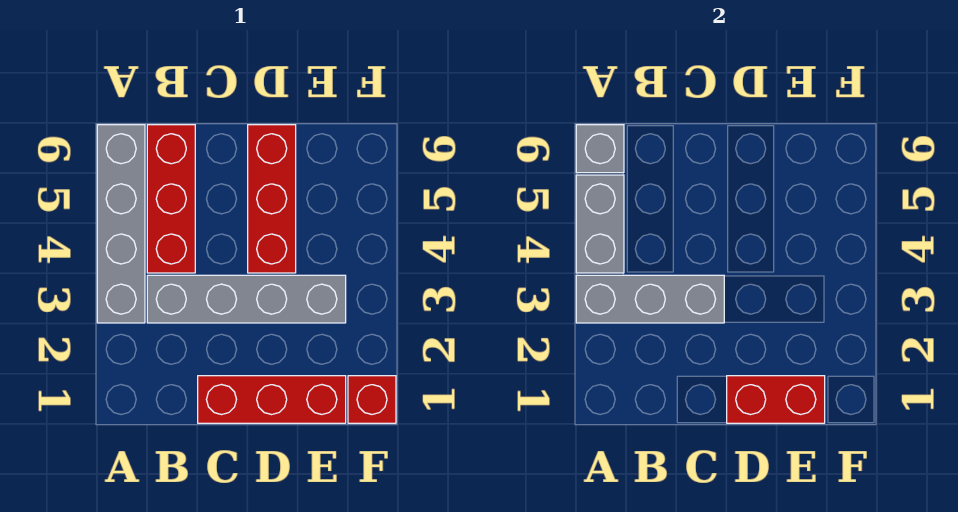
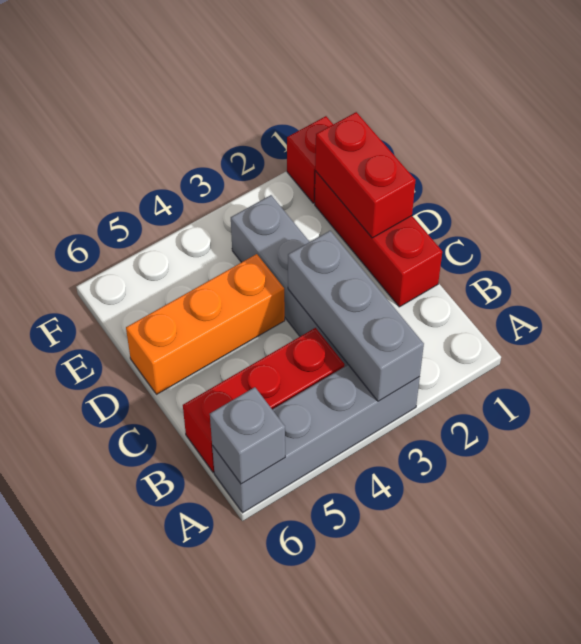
grey brick A4:A5 level 2 -> none
red brick D4:D6 level 1 -> orange brick D4:D6 level 1

